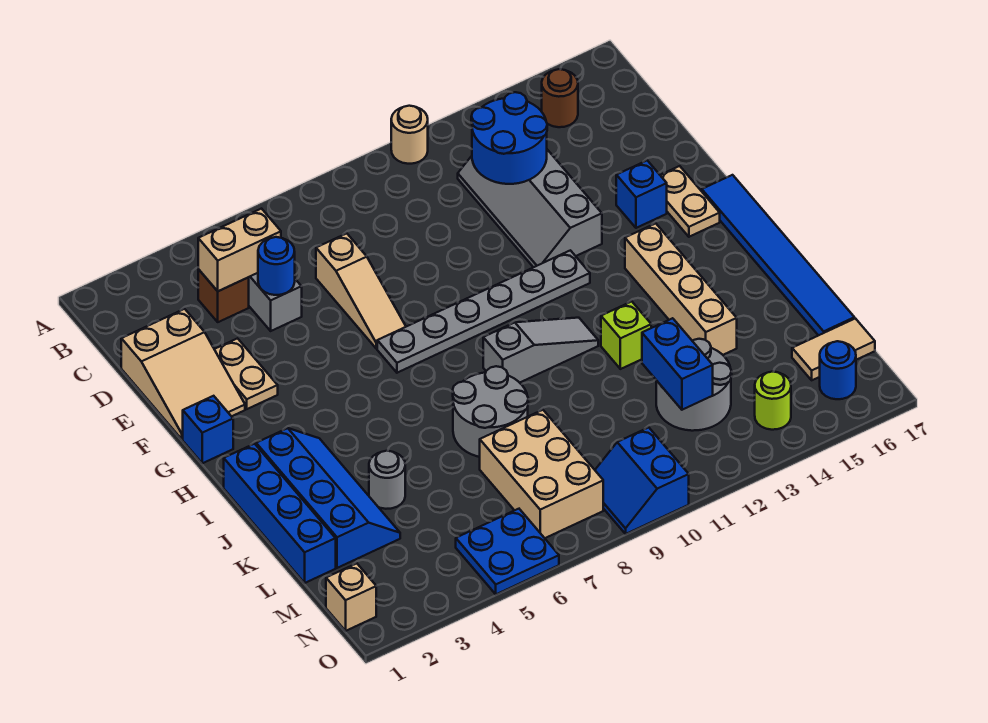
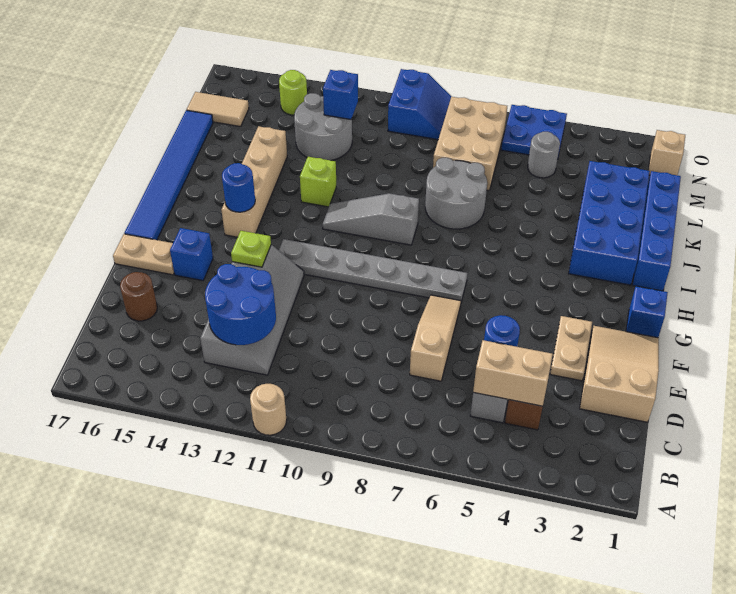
brown round brick B15 level 1 -> brown round brick D16 level 1
none -> lime plate F13 level 2
tan plate F16:G16 level 1 -> tan plate F16:F17 level 1
blue slope I2:L3 level 1 top 2 -> blue brick I2:L3 level 1
grey round brick K4 level 1 -> grey round brick M5 level 1
blue brick L12:M12 level 2 -> blue brick M12 level 2
blue round brick N16 level 1 -> blue round brick H14 level 2

